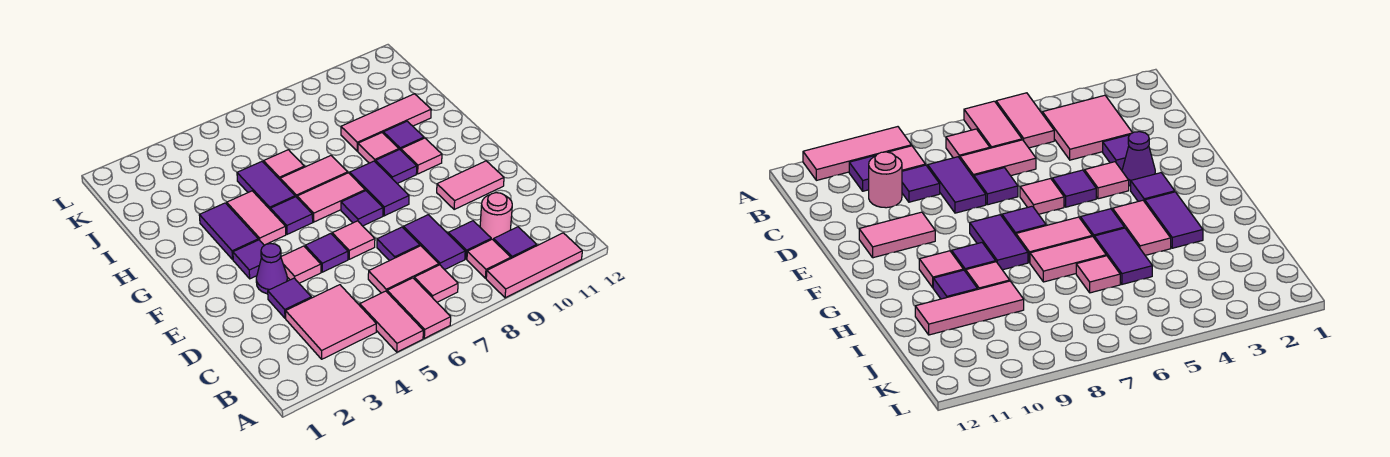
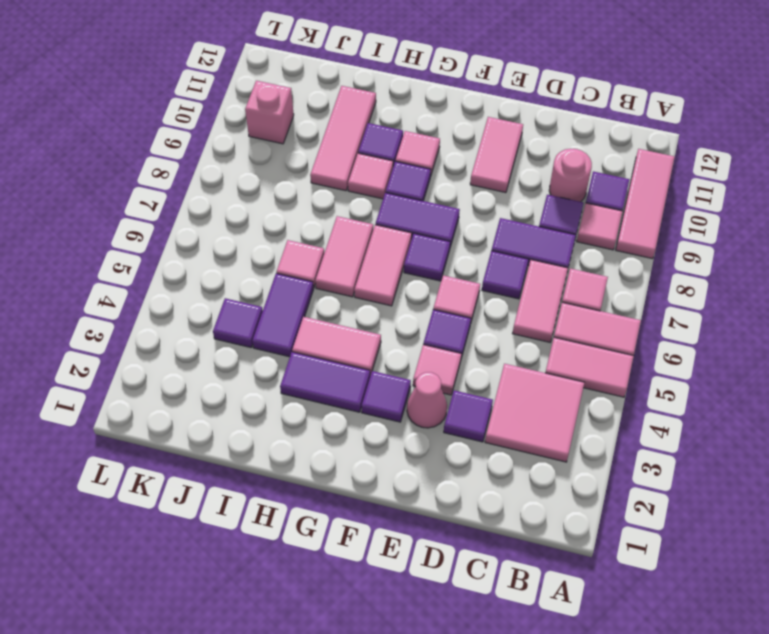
purple cone E3 level 1 -> pink cone E3 level 1
purple tile G5 level 1 -> purple tile J4 level 1
purple tile H5:I5 level 1 -> purple tile I4:I5 level 1
none -> pink brick K10 level 1

